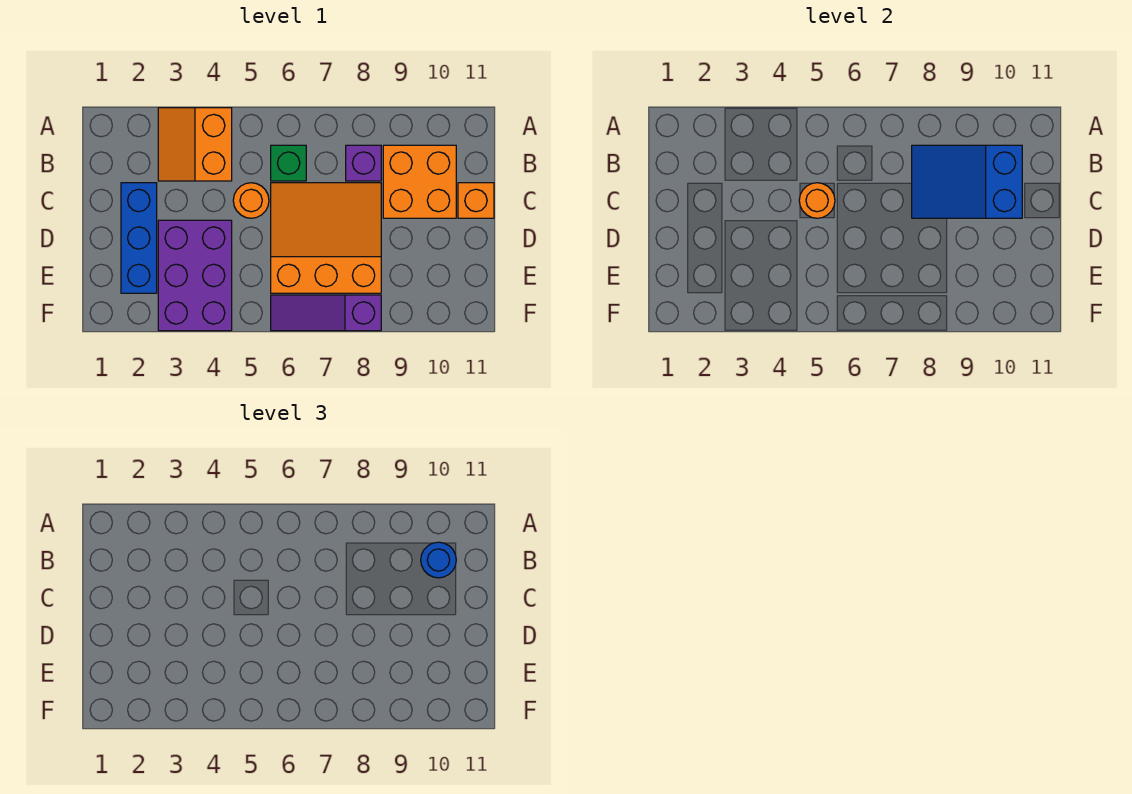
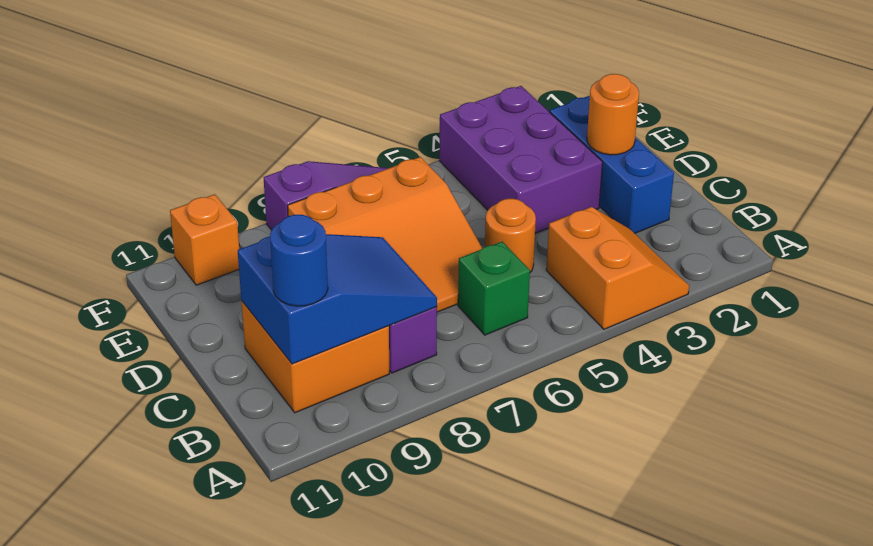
orange round brick C5 level 2 -> orange round brick D2 level 2
orange brick C11 level 1 -> orange brick F10 level 1

